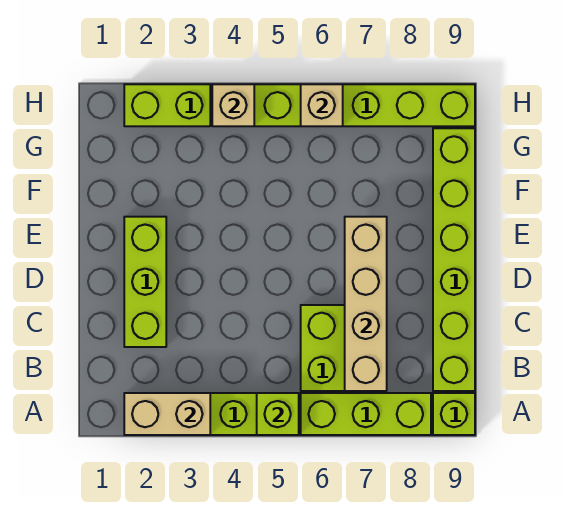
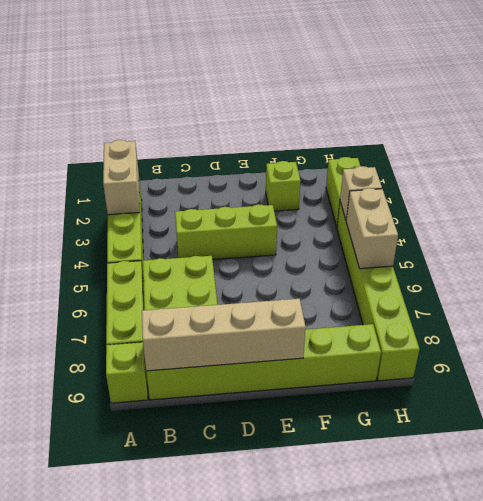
lime brick A5 level 2 -> lime brick F2 level 1
tan brick B7:E7 level 2 -> tan brick B9:E9 level 2
lime brick C2:E2 level 1 -> lime brick C4:E4 level 1
tan brick H6 level 2 -> tan brick H5:H6 level 2

